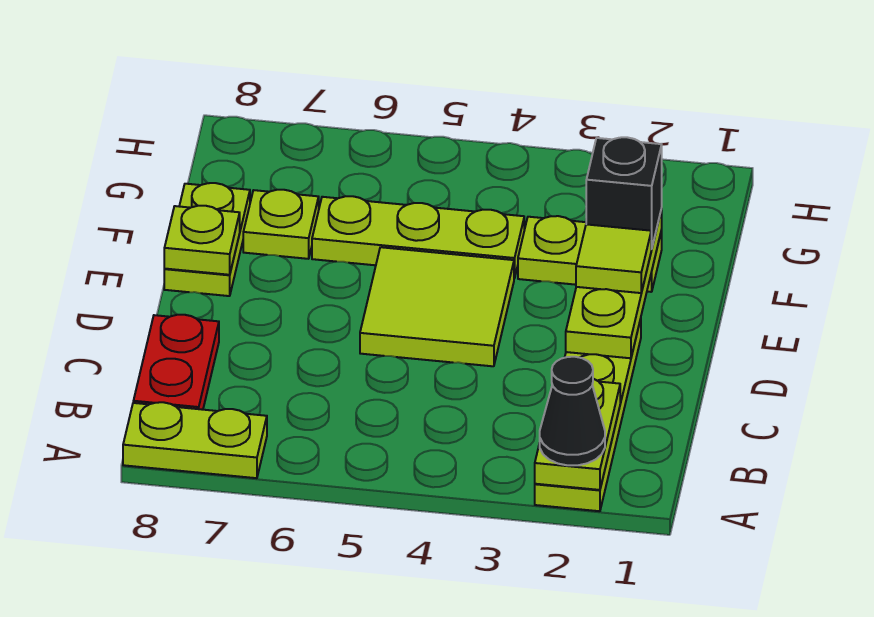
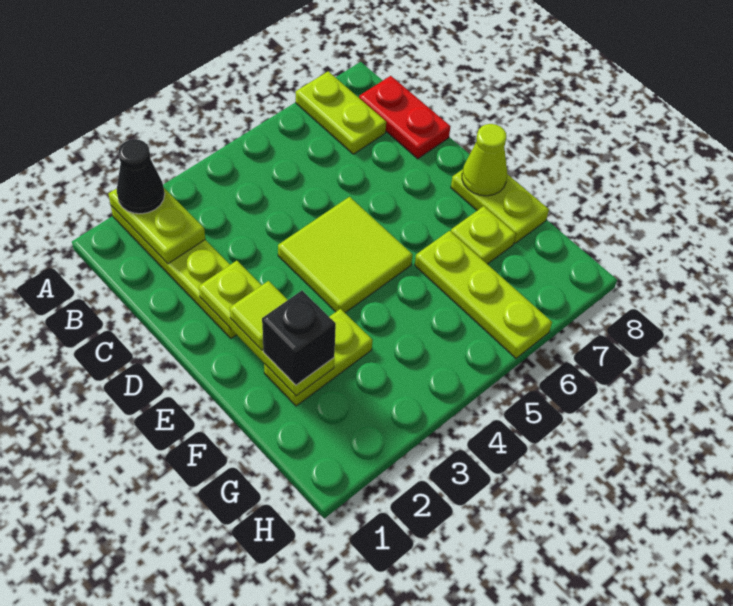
lime plate A7:A8 level 1 -> lime plate A7:B7 level 1
lime plate E8 level 2 -> lime cone E8 level 2
lime plate F4:F6 level 1 -> lime plate F6:H6 level 1

